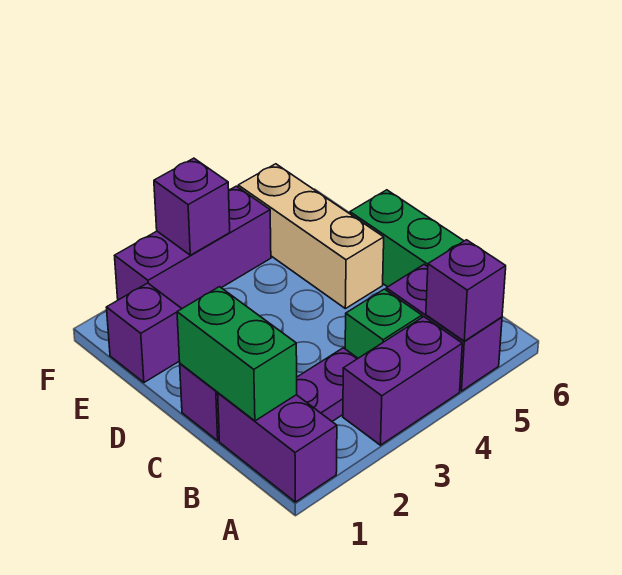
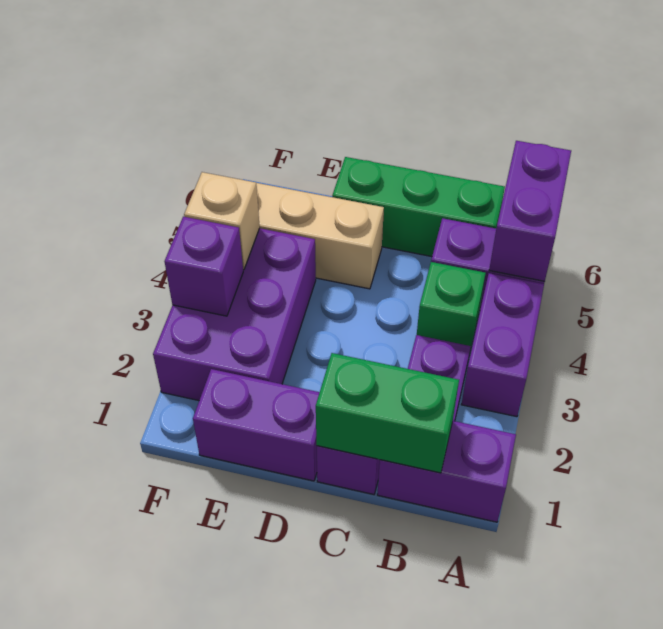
purple brick A5 level 2 -> purple brick A5:A6 level 2
purple brick E1 level 1 -> purple brick D1:E1 level 1
purple brick F2:F4 level 1 -> purple brick E2:F4 level 1
none -> tan brick F4 level 2

